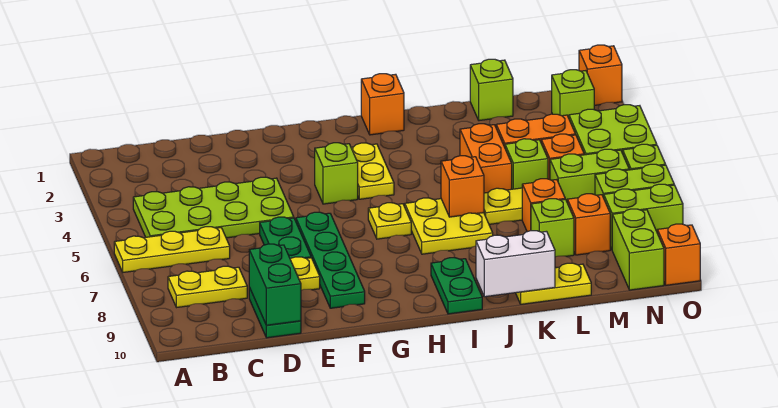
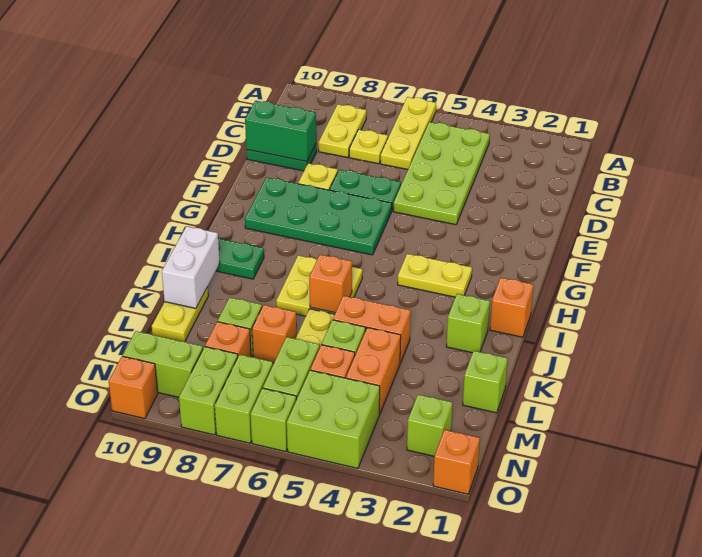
green plate F6:F9 level 1 -> green plate F6:G9 level 1
lime brick G4 level 1 -> lime brick J2 level 1
yellow plate H6 level 1 -> yellow plate C7 level 1

